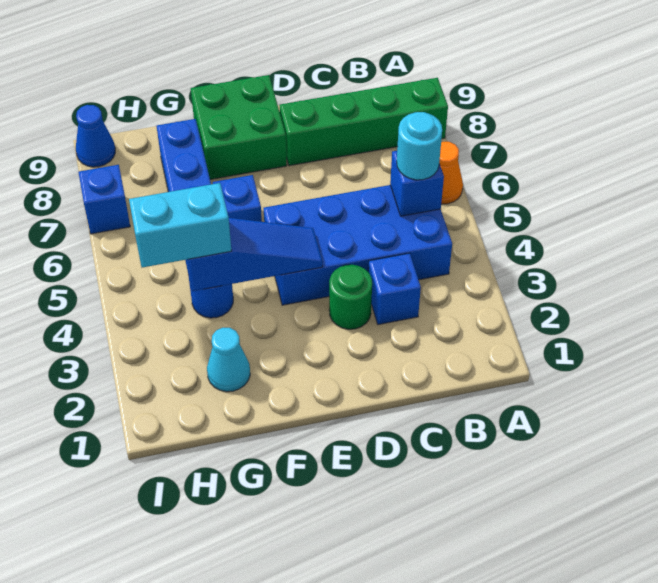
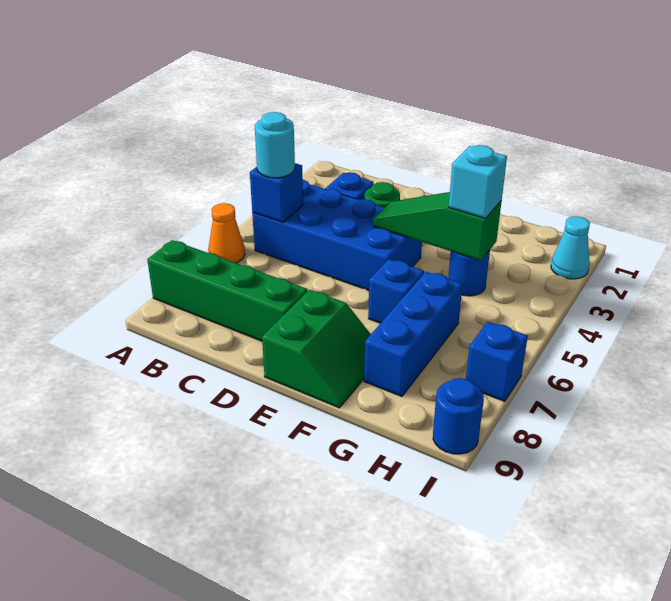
blue slope E4:G4 level 2 top G -> green slope E4:G4 level 2 top G
green brick E8:F9 level 1 -> green slope E8:F9 level 1 top E
cyan cone G2 level 1 -> cyan cone I2 level 1
cyan brick G4:H4 level 3 -> cyan brick G4 level 3
blue cone I9 level 1 -> blue round brick I9 level 1

